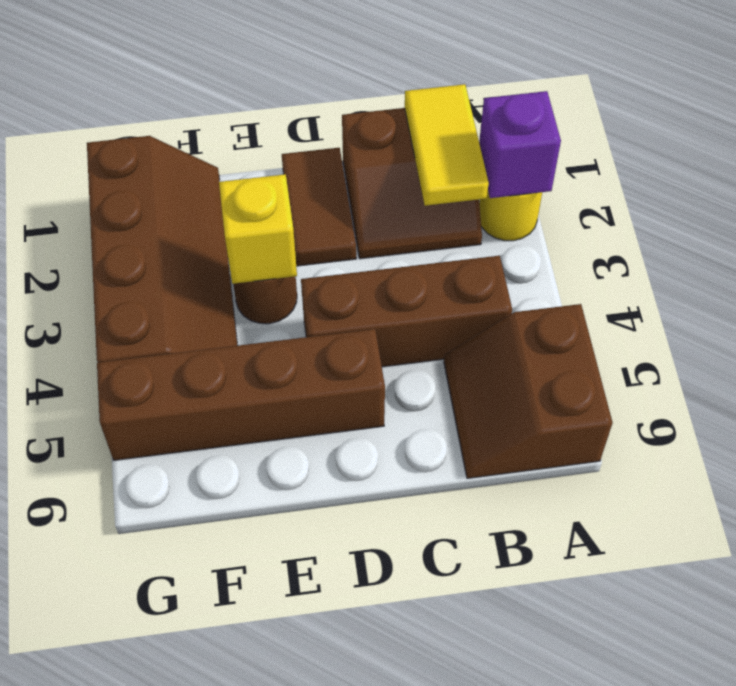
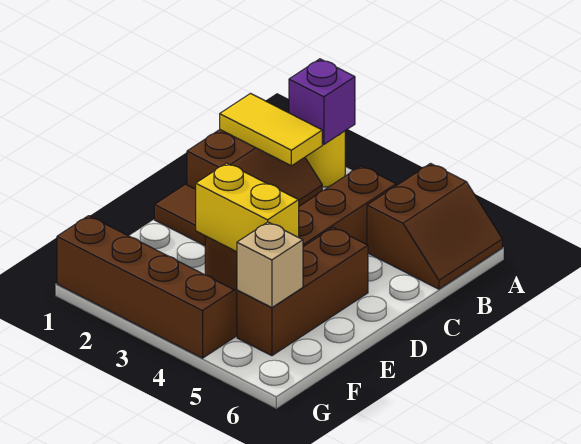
brown slope A5:B6 level 1 top A -> brown slope A5:B6 level 1 top 5
brown brick D5:G5 level 1 -> brown brick D5:F5 level 1
yellow brick E3 level 2 -> yellow brick E3:E4 level 2
none -> tan brick F5 level 2

